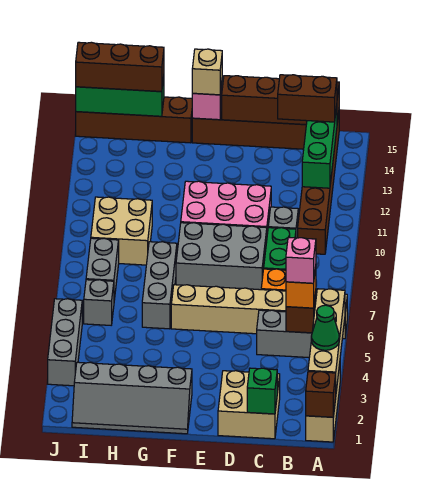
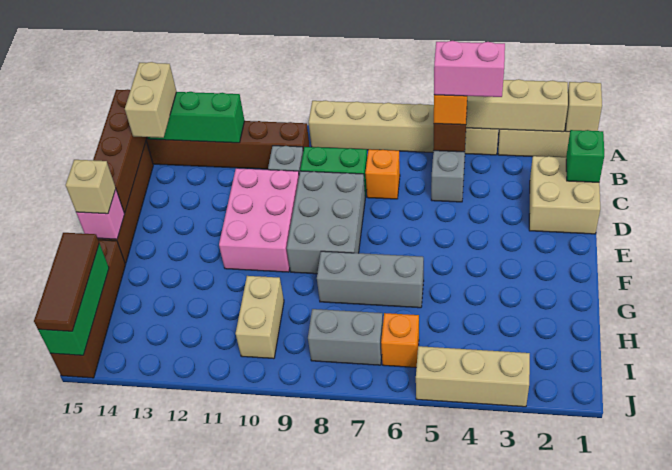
brown brick A1 level 2 -> tan brick A1 level 2
green cone A3 level 3 -> none
tan brick A6:F6 level 1 -> tan brick A4:A9 level 1
pink brick B5 level 4 -> pink brick B4:B5 level 4
brown brick B14:C14 level 3 -> tan brick B14:C14 level 3
grey slope F1:I2 level 1 top 2 -> none
tan brick H9:I10 level 1 -> tan brick H10:I10 level 1
brown brick H15:J15 level 3 -> brown tile H15:J15 level 3
grey brick I6 level 1 -> orange brick I6 level 1
grey brick J3:J5 level 1 -> tan brick J3:J5 level 1

